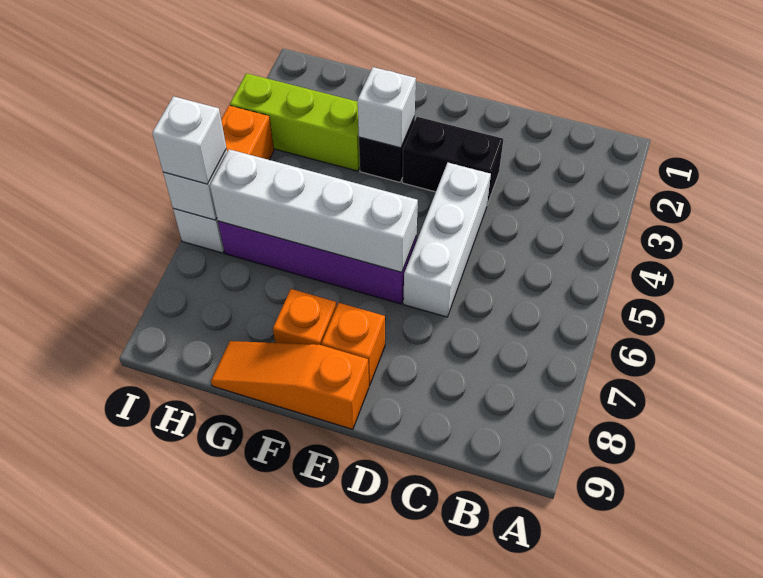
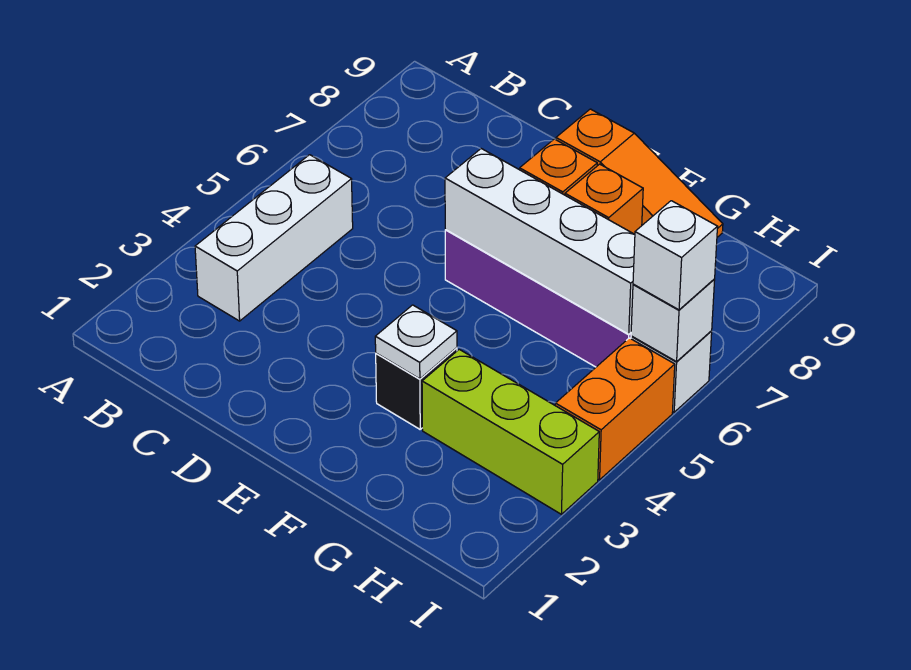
black brick D3:E3 level 1 -> none
white brick D4:D6 level 1 -> white brick B3:B5 level 1
white brick F3 level 2 -> white plate F3 level 2

